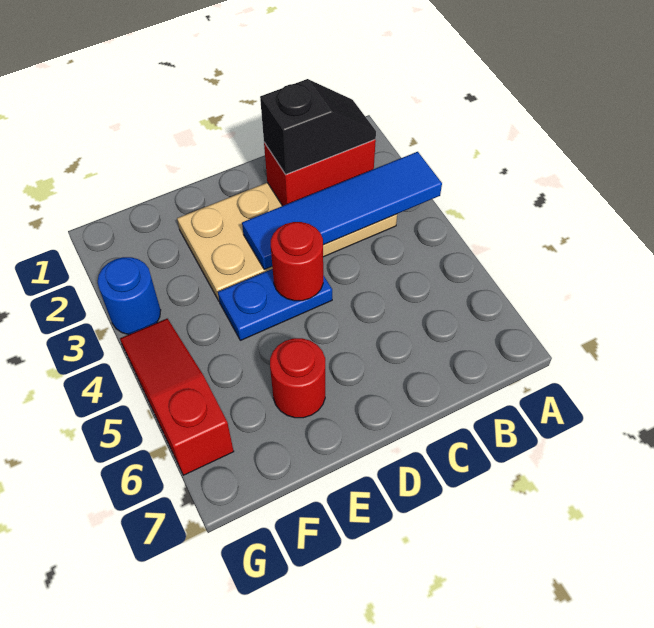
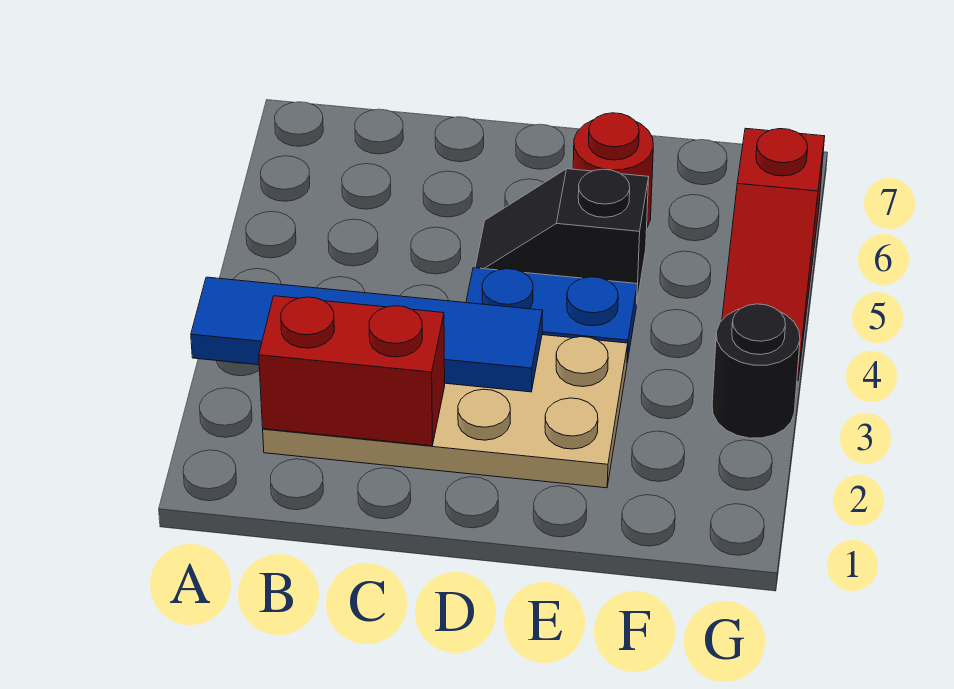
black slope B2:C2 level 3 top C -> black slope D5:E5 level 1 top E
red round brick D4 level 2 -> none
blue round brick G3 level 1 -> black round brick G3 level 1

